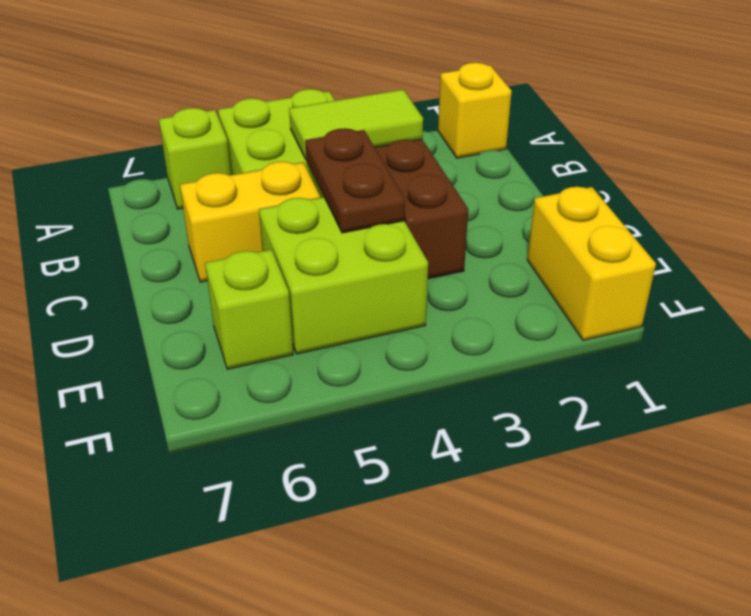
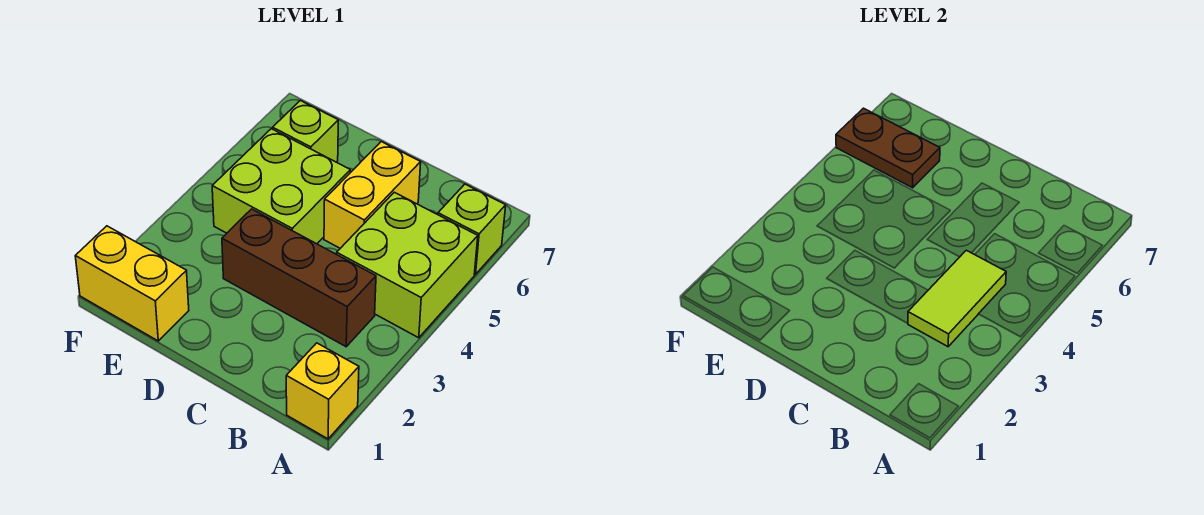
brown plate C4:D4 level 2 -> brown plate E6:F6 level 2

